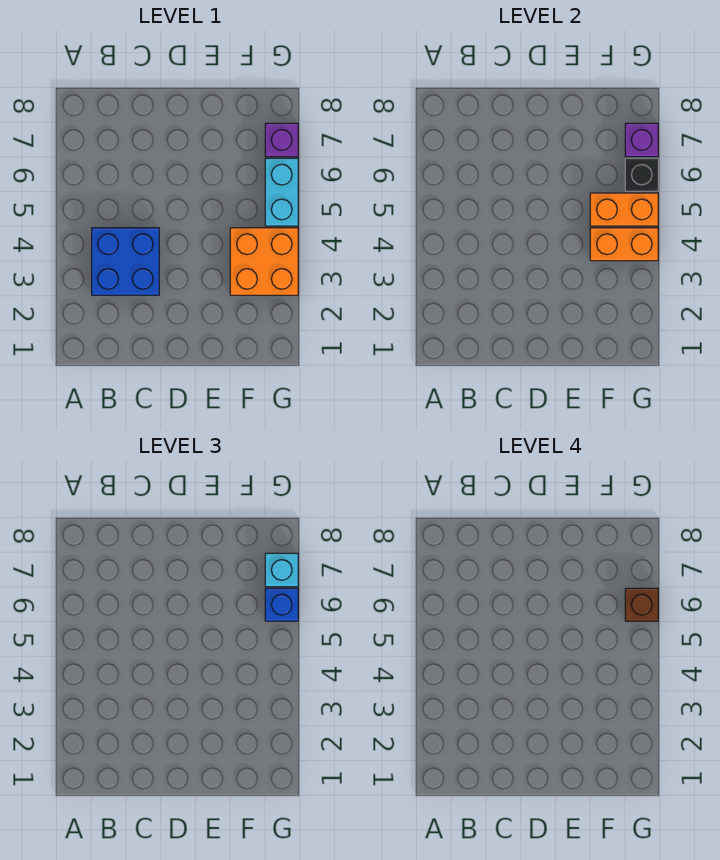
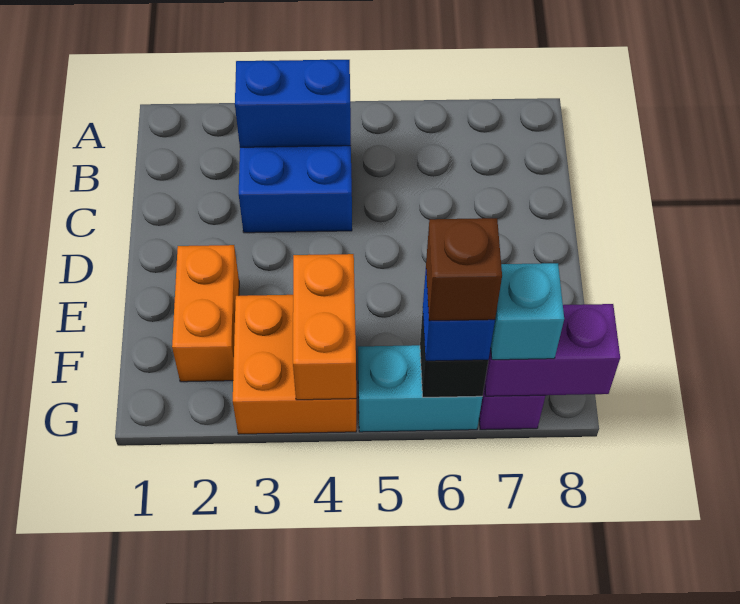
none -> blue brick B3:B4 level 2
orange brick F5:G5 level 2 -> orange brick E2:F2 level 1
purple brick G7 level 2 -> purple brick G7:G8 level 2

